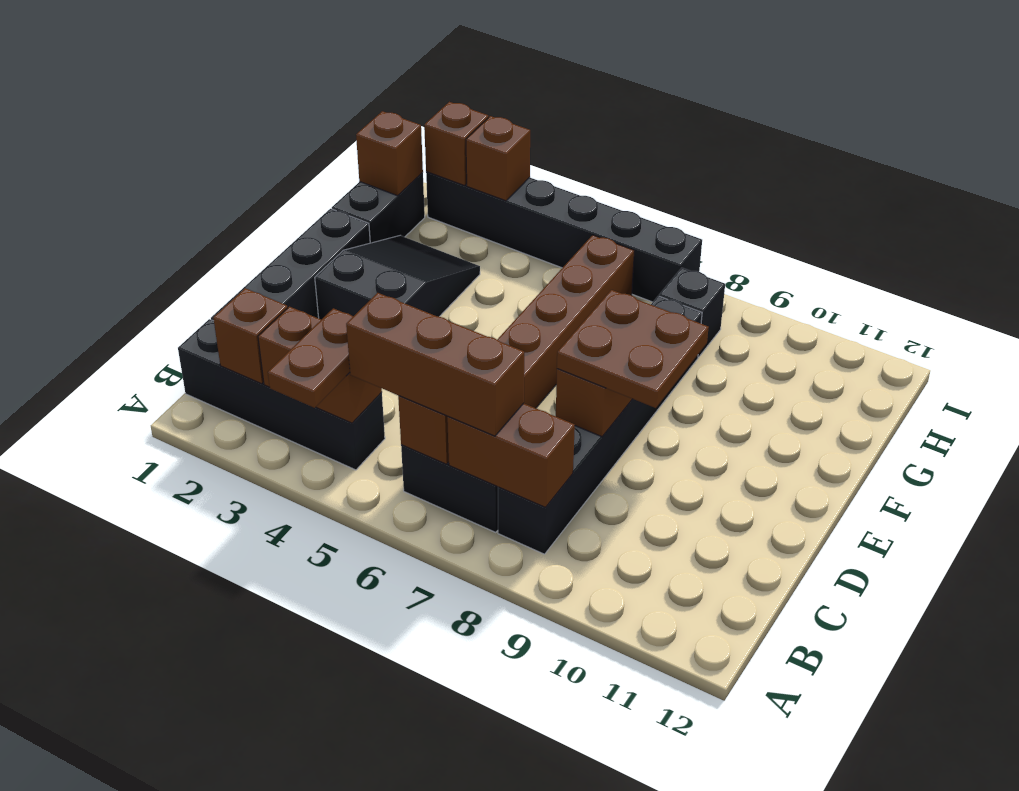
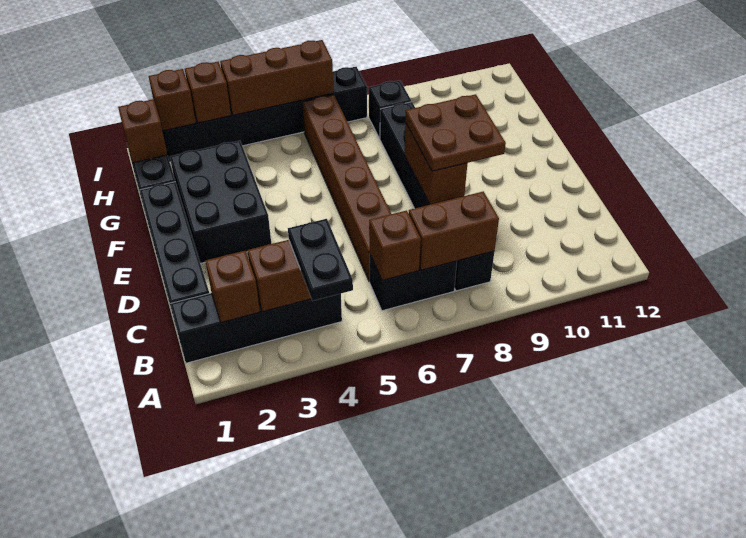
brown plate A4:B4 level 3 -> black plate A4:B4 level 3
brown brick B5:B7 level 3 -> brown brick I4:I6 level 2
black slope E2:G3 level 1 top E -> black brick E2:G3 level 1

